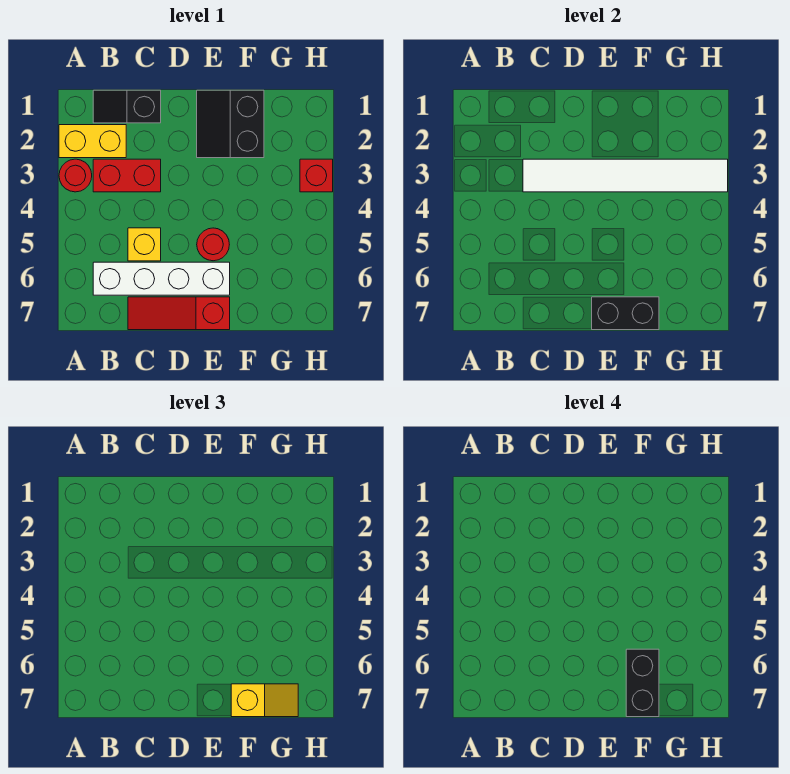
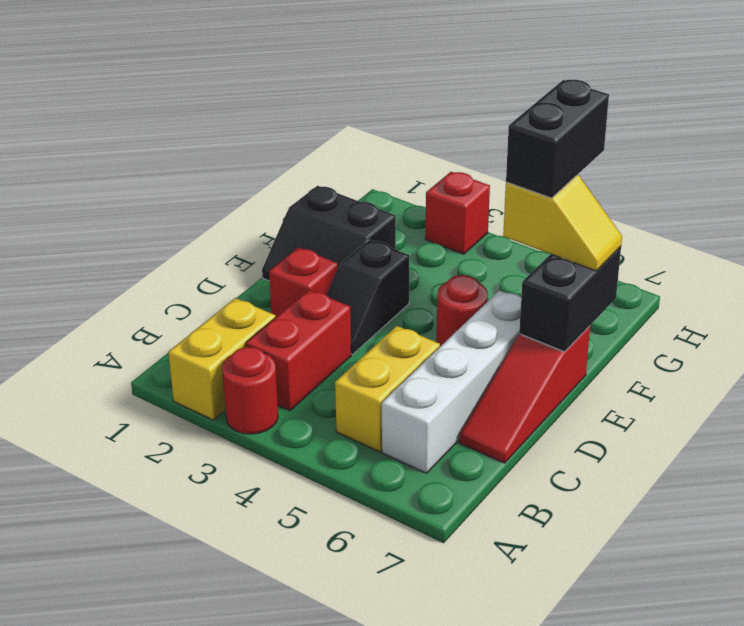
black slope B1:C1 level 1 top C -> black slope D3:E3 level 1 top E
white tile C3:H3 level 2 -> none
yellow brick C5 level 1 -> yellow brick B5:C5 level 1
none -> red brick D2 level 1
black brick F6:F7 level 4 -> black brick F6:G6 level 4
yellow slope F7:G7 level 3 top F -> yellow slope F6:F7 level 3 top 6

